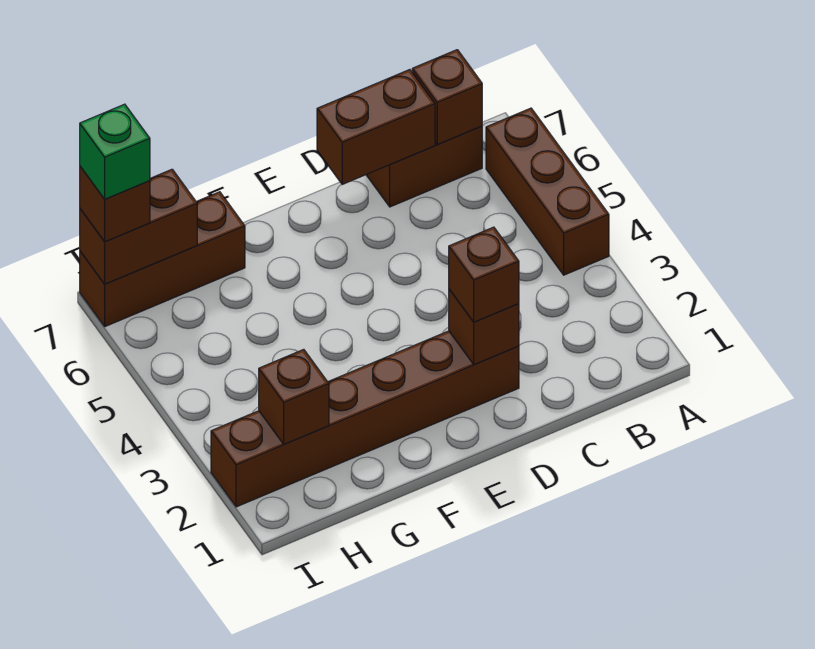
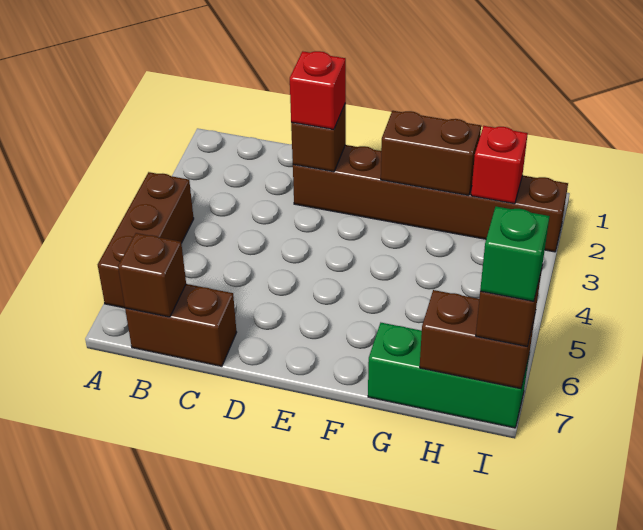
brown brick C7:D7 level 2 -> brown brick F2:G2 level 2
brown brick D2 level 3 -> red brick D2 level 3
brown brick G7:I7 level 1 -> green brick G7:I7 level 1
brown brick H2 level 2 -> red brick H2 level 2

